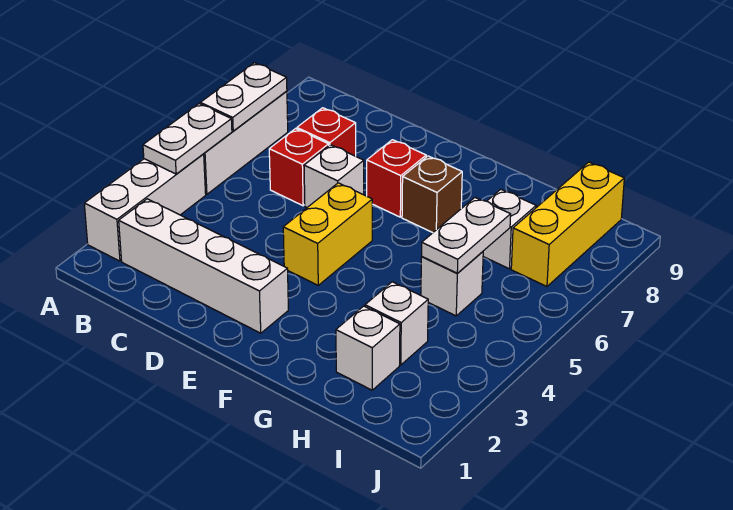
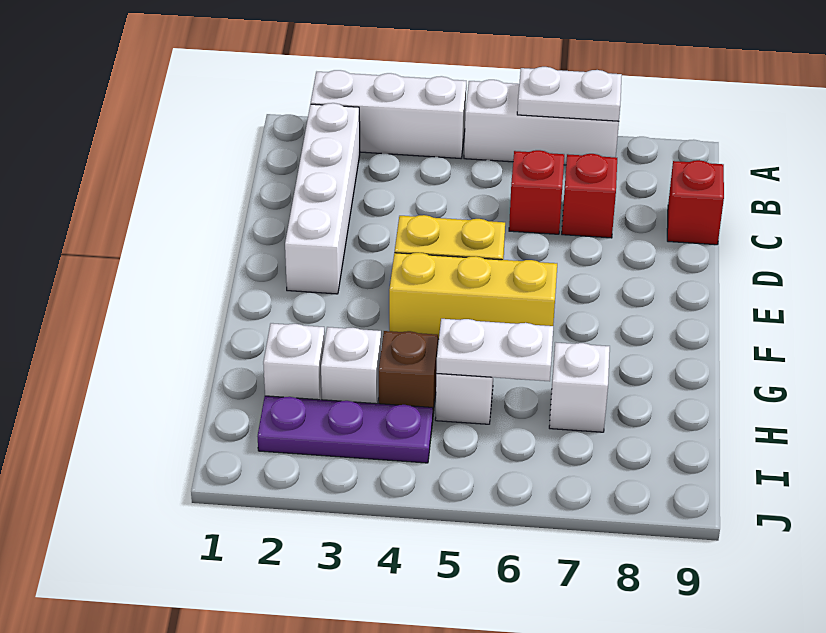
white plate A4:A5 level 2 -> none
white brick D6 level 1 -> none
red brick E7 level 1 -> red brick C9 level 1
brown brick F7 level 1 -> brown brick H4 level 1
none -> purple plate I2:I4 level 1
yellow brick I7:I9 level 1 -> yellow brick F4:F6 level 1

